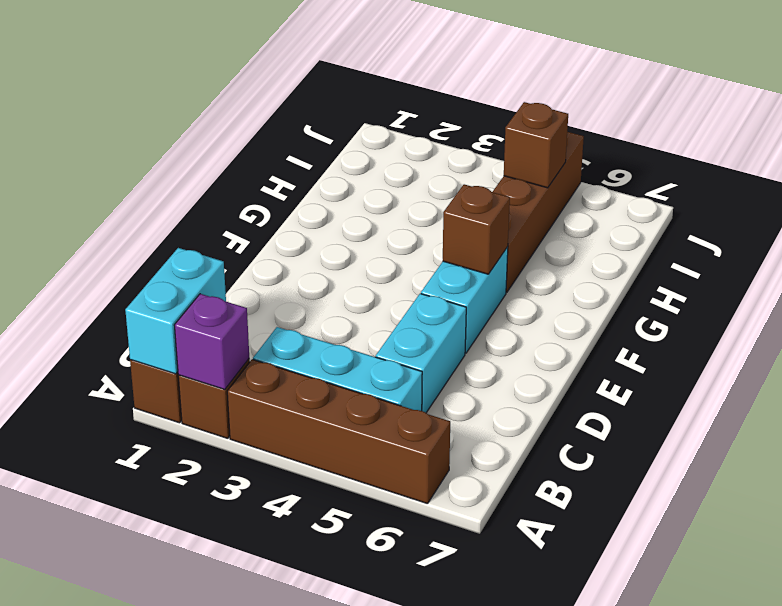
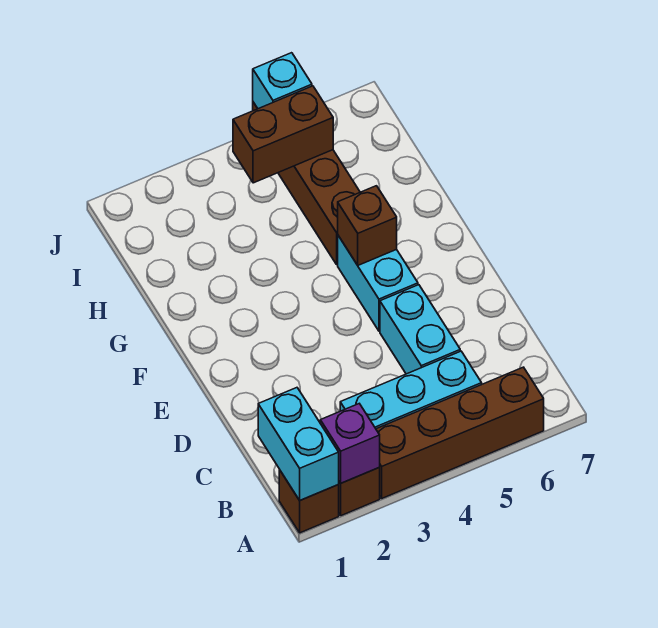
brown brick I5 level 2 -> brown brick I4:I5 level 2
none -> cyan brick J5 level 2

